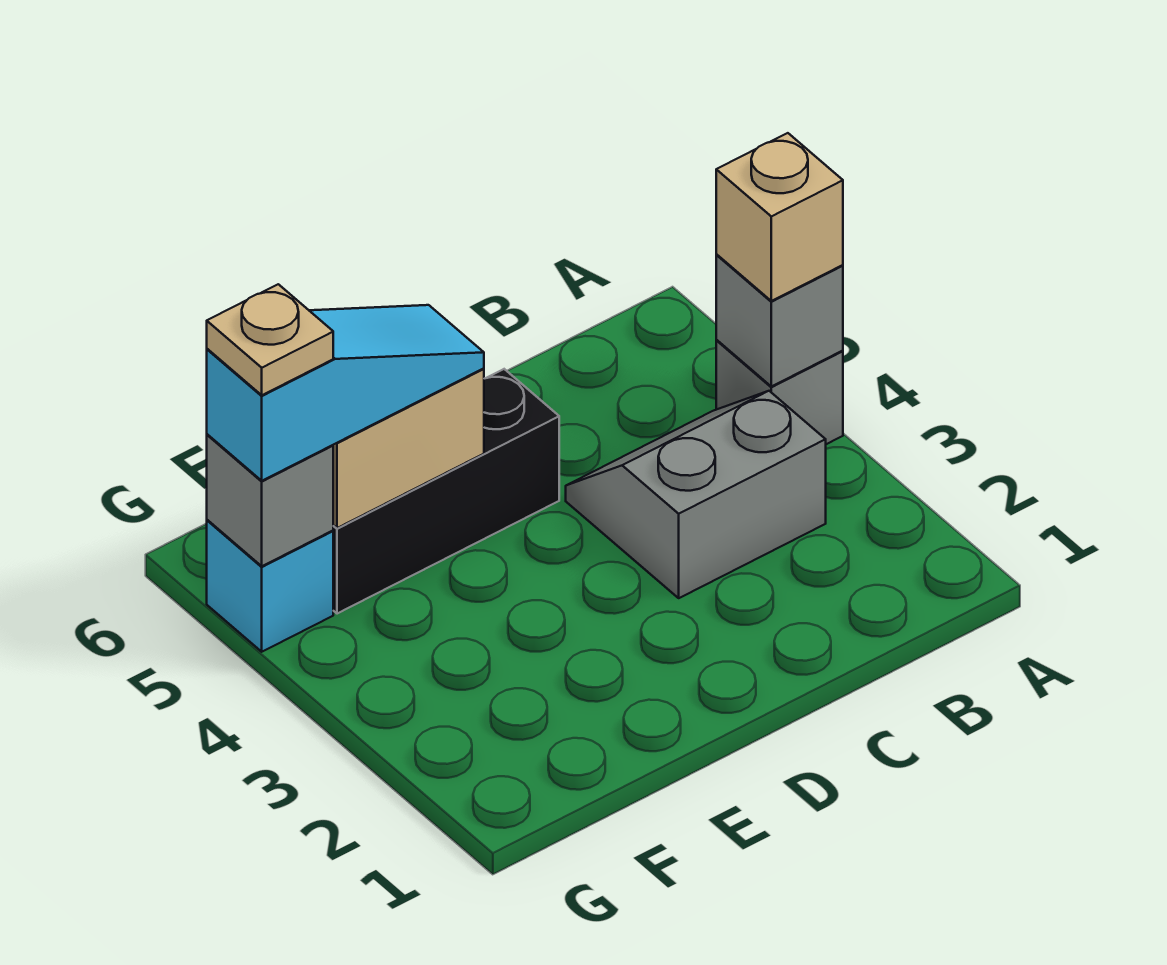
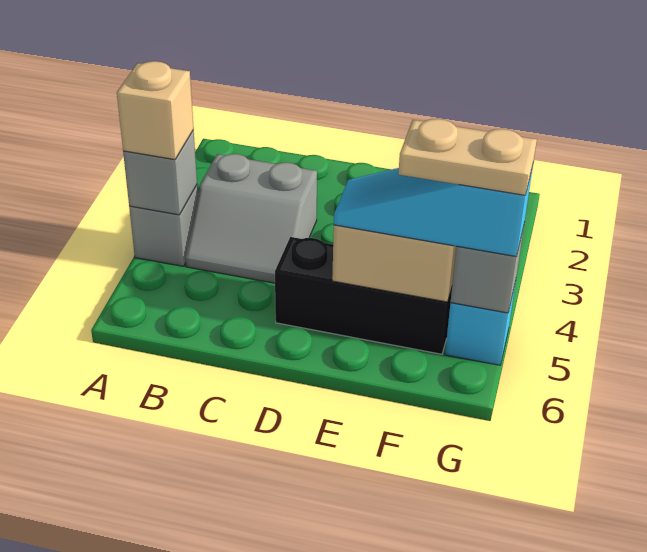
tan plate G5 level 4 -> tan plate F5:G5 level 4

